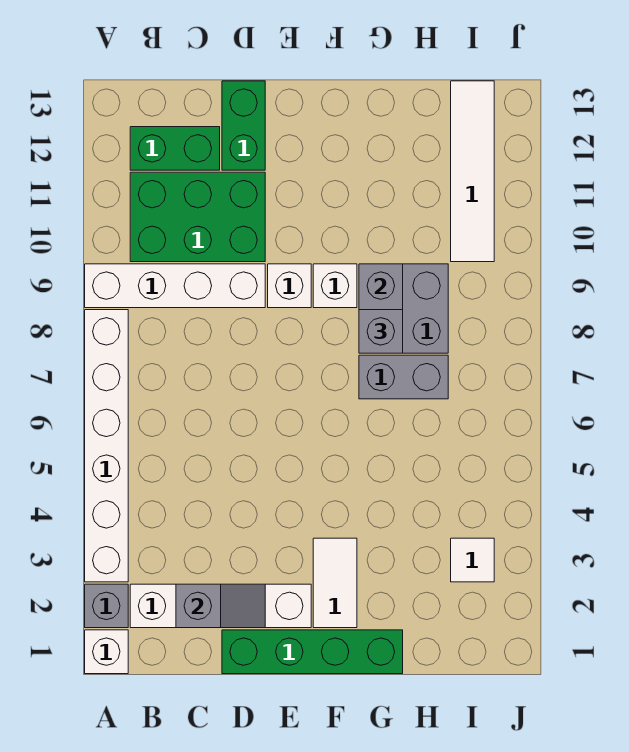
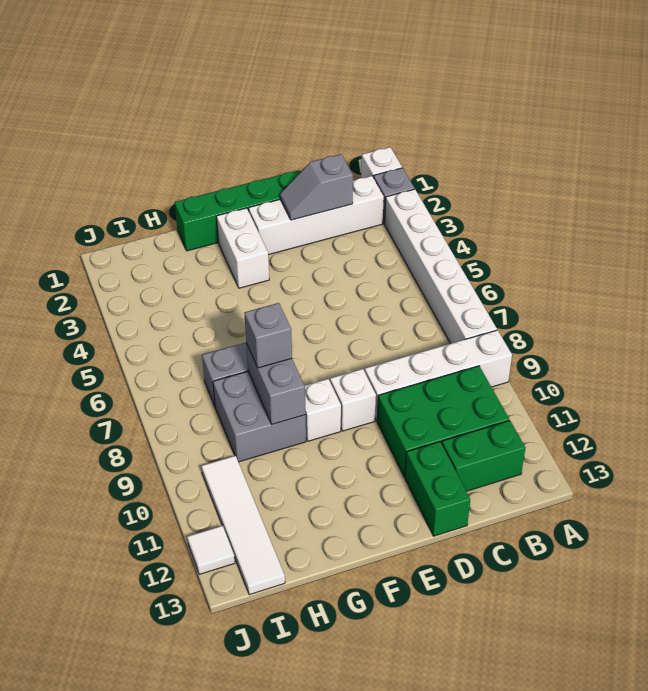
white tile F2:F3 level 1 -> white brick F2:F3 level 1
white tile I3 level 1 -> white tile J12 level 1

